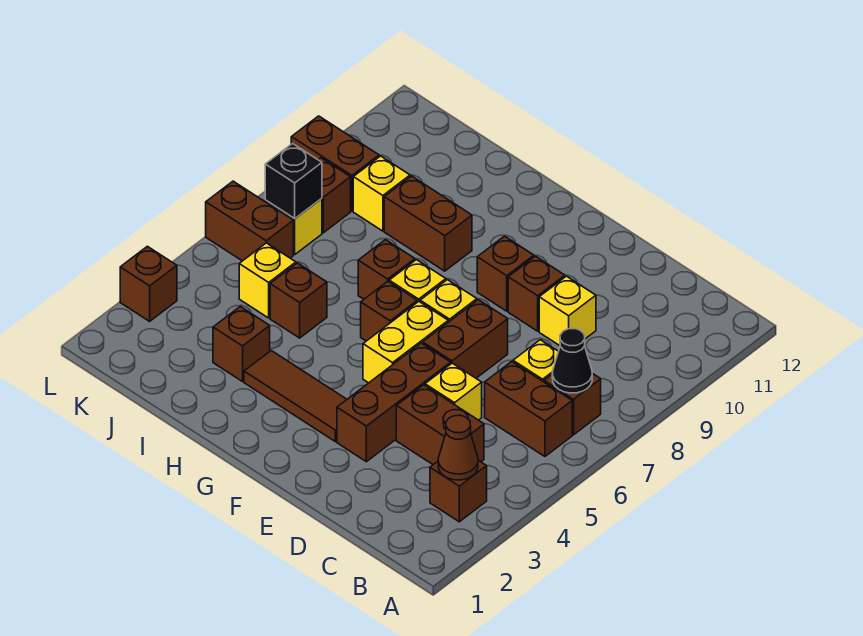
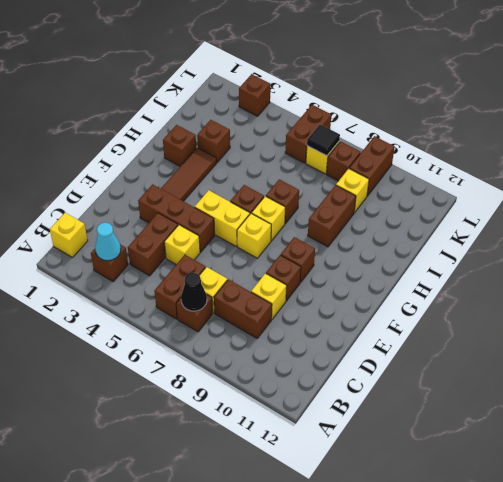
brown cone B3 level 2 -> cyan cone B3 level 2
brown brick E6:E7 level 1 -> brown brick C8:C9 level 1
brown brick I5 level 1 -> brown brick H2 level 1
yellow brick J5 level 1 -> yellow brick B1 level 1
black brick K7 level 2 -> black tile K7 level 2

